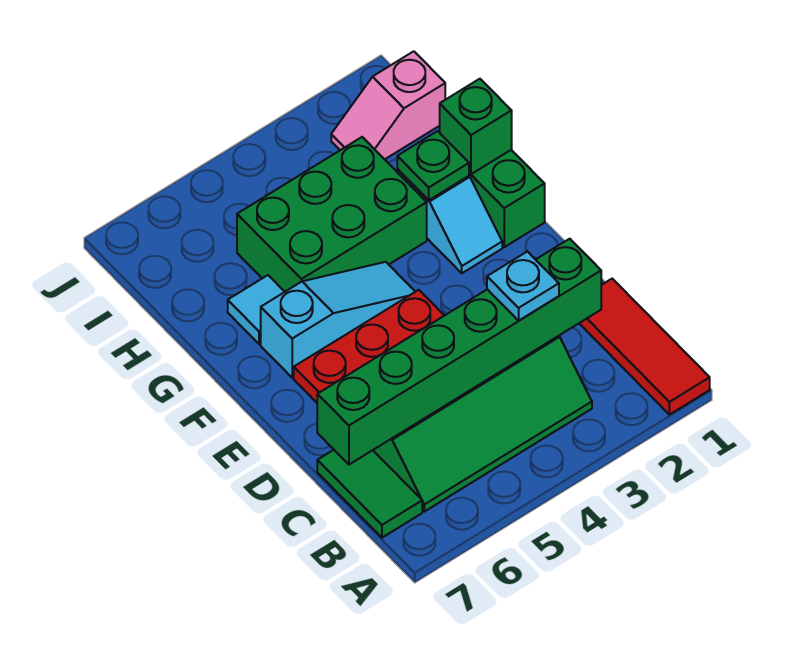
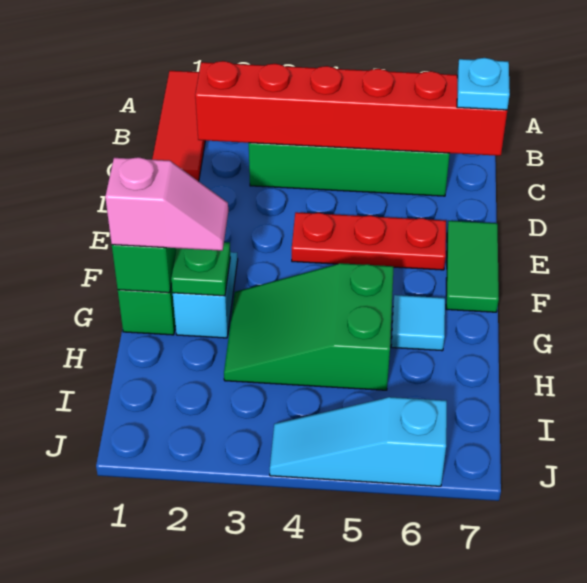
green tile B7:C7 level 1 -> green tile E7:F7 level 1
green brick C2:C7 level 2 -> red brick C2:C7 level 2
cyan plate C3 level 3 -> cyan plate C7 level 3
cyan slope F4:F6 level 1 top 6 -> cyan slope J4:J6 level 1 top 6
green brick G3:H5 level 1 -> green slope G3:H5 level 1 top 5
pink slope I1:I2 level 1 top 1 -> pink slope G1:G2 level 3 top 1

